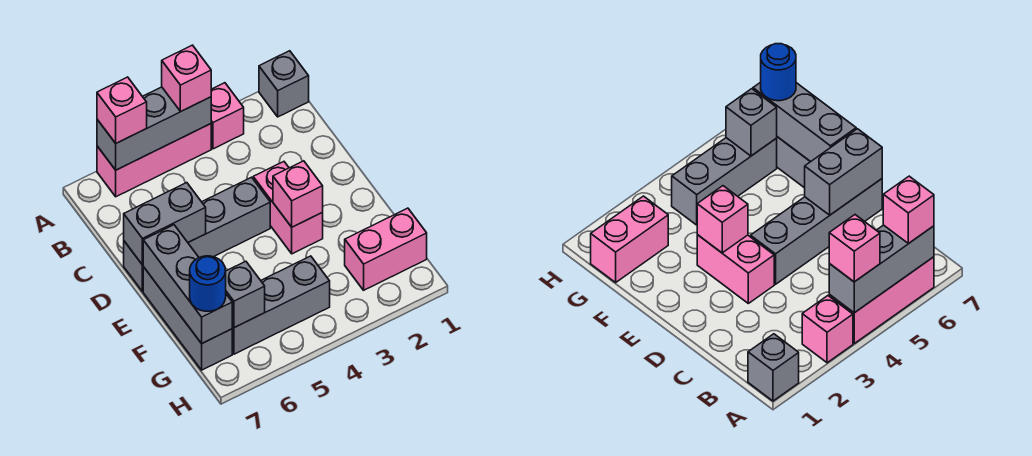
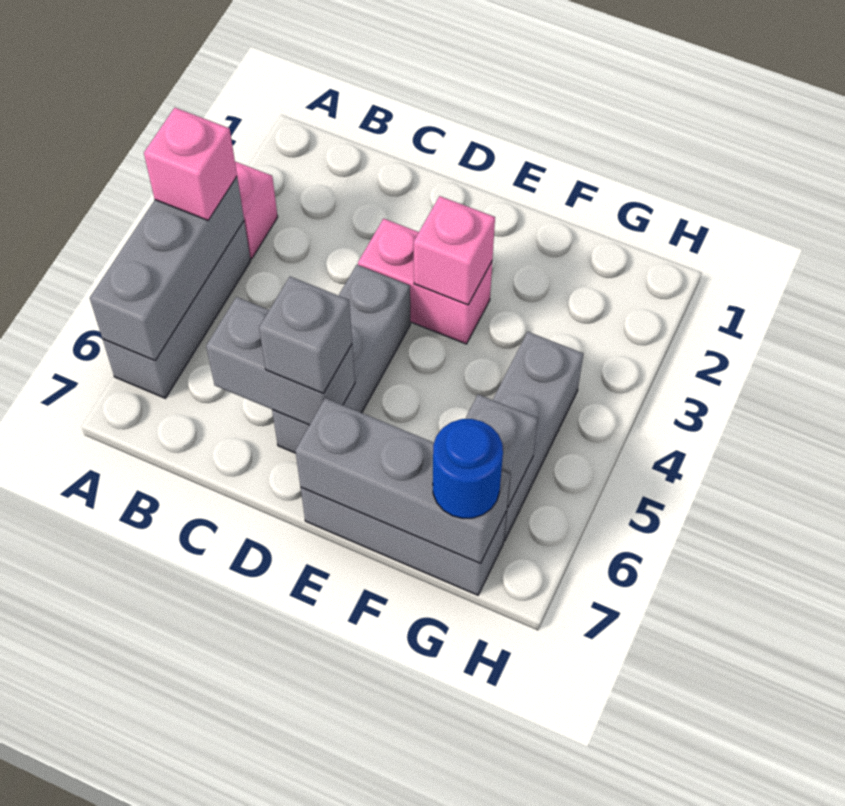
grey brick A1 level 1 -> grey brick D6 level 3
pink brick A4:A6 level 1 -> grey brick A4:A6 level 1
pink brick A6 level 3 -> none
grey brick D4:D7 level 1 -> grey brick D4:D6 level 1
grey brick D6:D7 level 2 -> grey brick C6:D6 level 2
pink brick G1:G2 level 1 -> none

